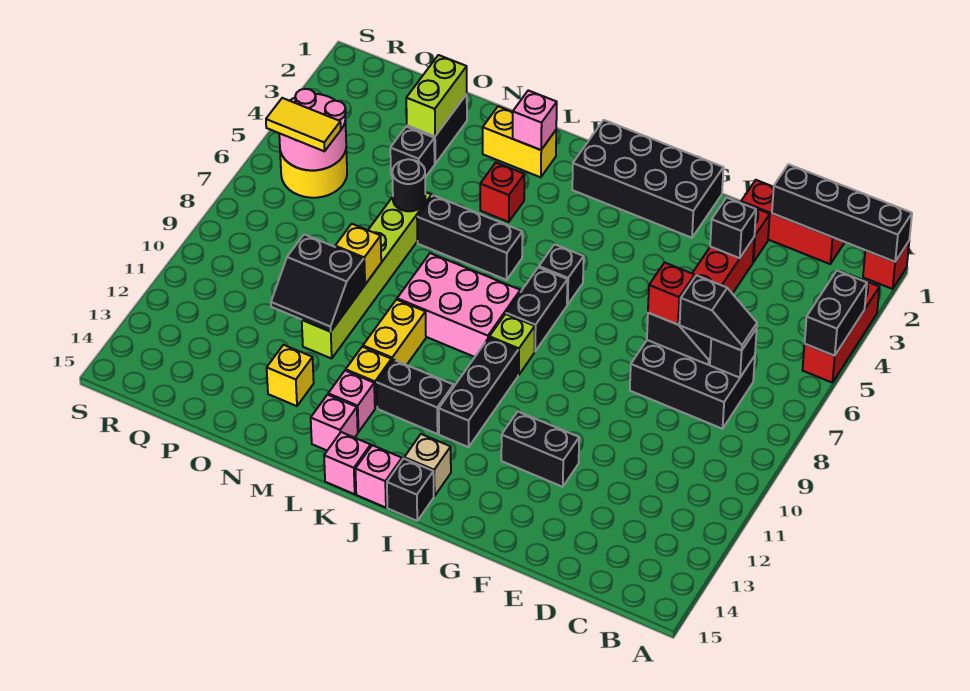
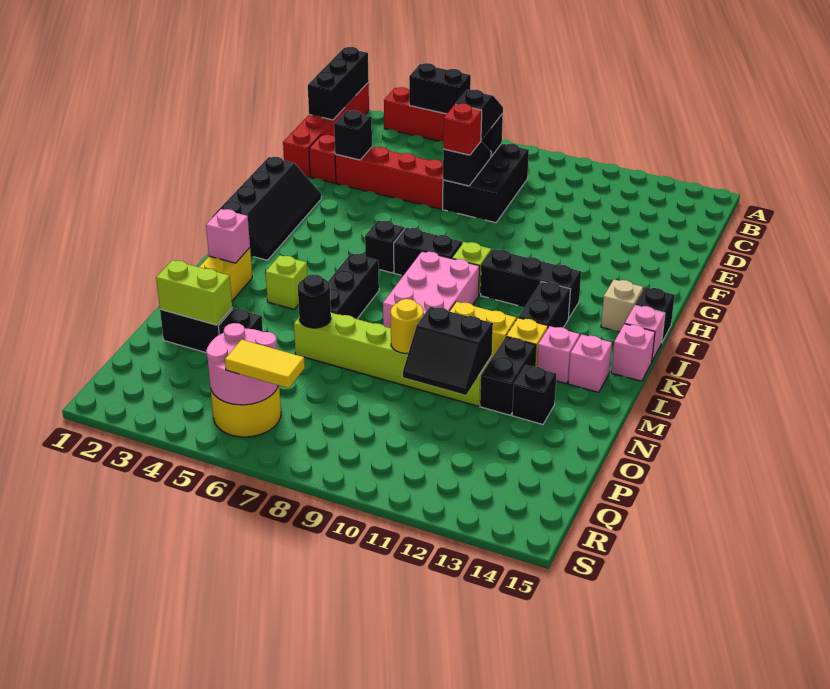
black brick A1:D1 level 2 -> black brick A1:C1 level 2
black brick F12:G12 level 1 -> black brick M12:N12 level 1
black brick G1:J2 level 1 -> black slope G1:J2 level 1 top 1
red brick L4 level 1 -> lime brick L4 level 1
yellow brick N9 level 2 -> yellow round brick N9 level 2
black slope N10:O11 level 2 top 10 -> black slope N10:O11 level 2 top N
yellow brick N13 level 1 -> black brick N13 level 1
yellow tile Q6:R6 level 3 -> yellow tile R6:R7 level 3

